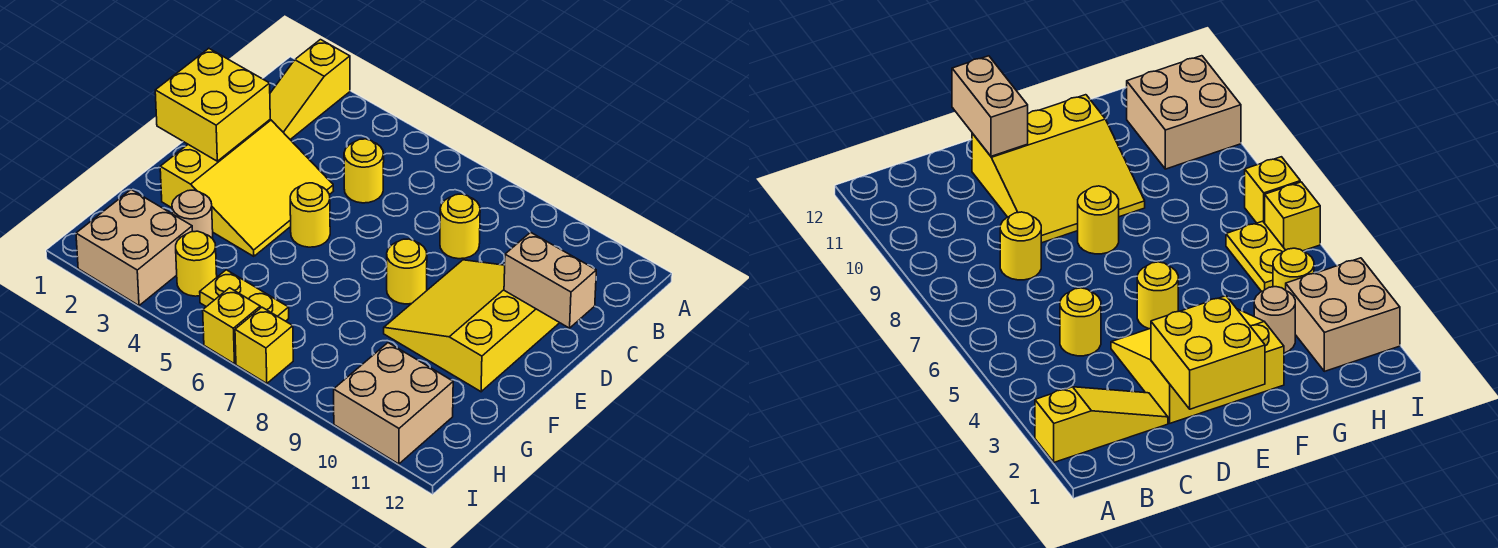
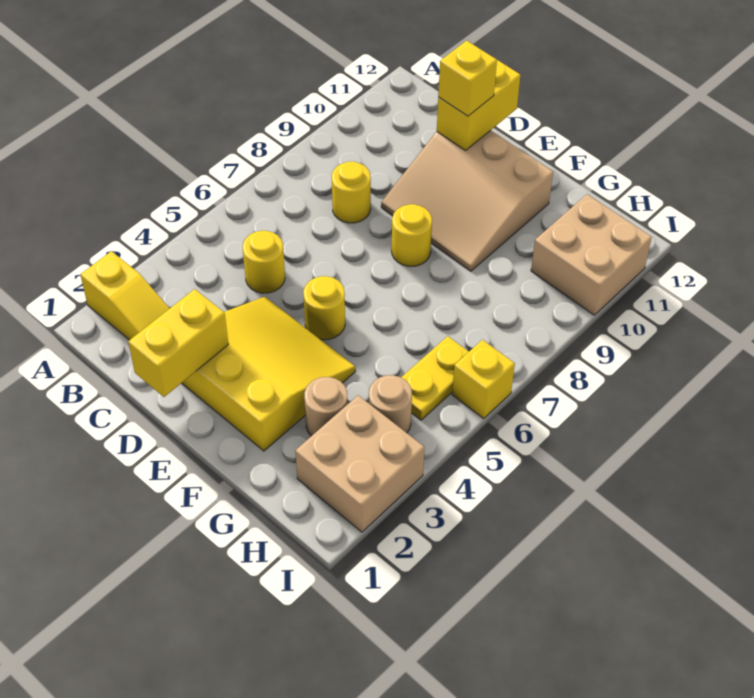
yellow brick D1:E2 level 2 -> yellow brick D1:D2 level 2
yellow slope D9:F11 level 1 top 11 -> tan slope D9:F11 level 1 top 11
tan brick D11:D12 level 2 -> yellow brick D11:D12 level 2
yellow round brick H4 level 1 -> tan round brick H4 level 1
yellow brick I7 level 1 -> yellow brick D11 level 3

